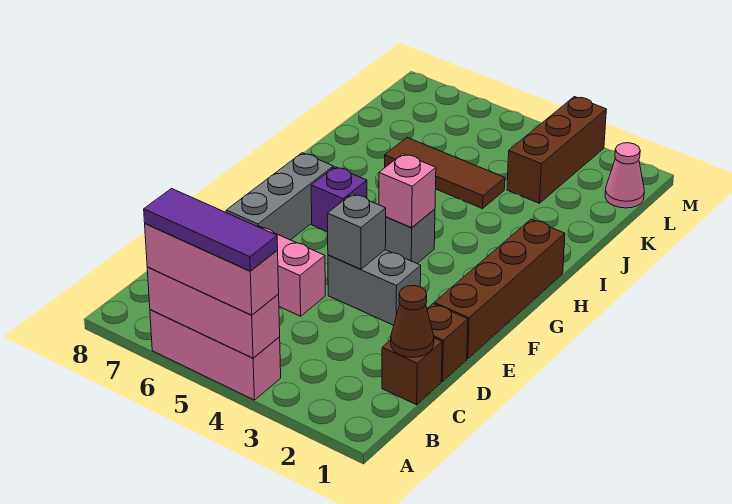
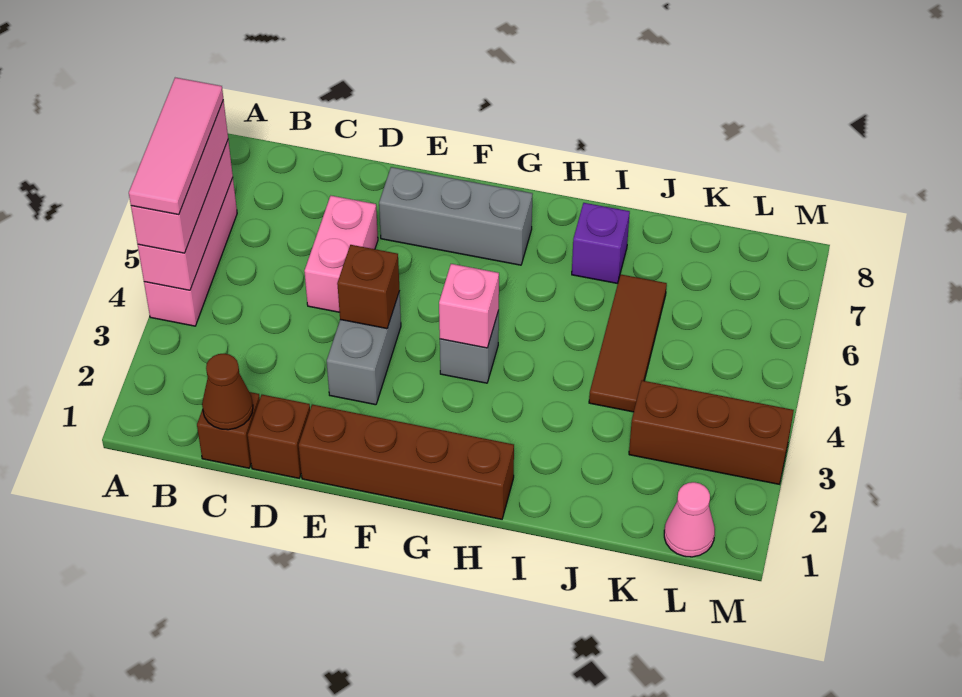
purple tile A4:A6 level 4 -> pink tile A4:A6 level 4
grey brick E4 level 2 -> brown brick E4 level 2
purple brick G6 level 1 -> purple brick I7 level 1

